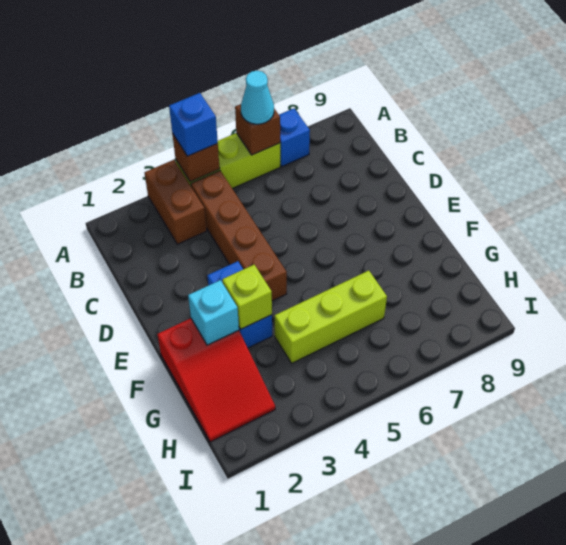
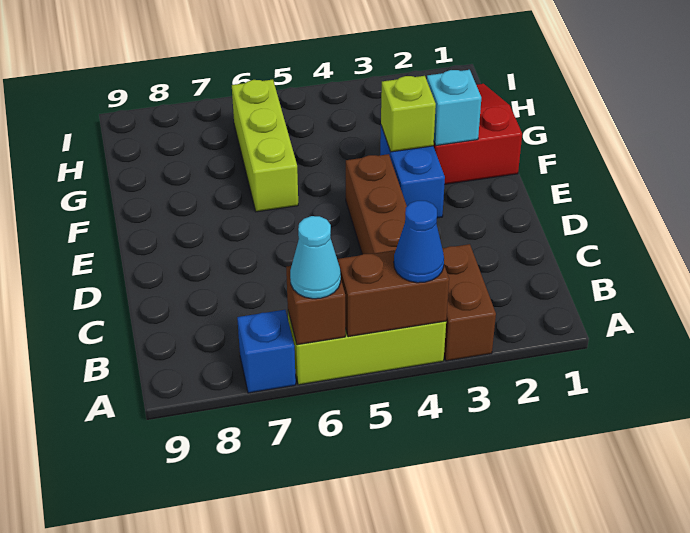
brown brick A4 level 2 -> brown brick A4:A5 level 2
blue brick A4 level 3 -> blue cone A4 level 3
lime brick G4:G6 level 1 -> lime brick F6:H6 level 1

